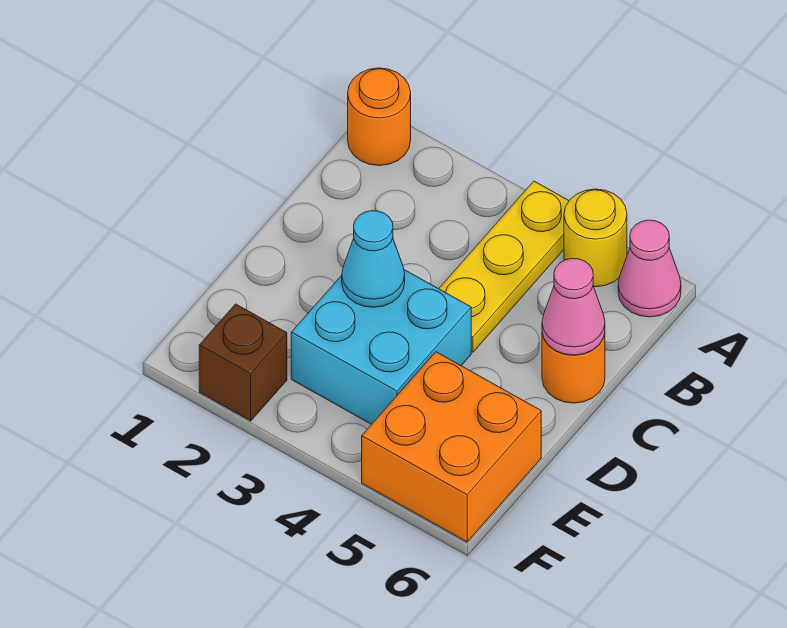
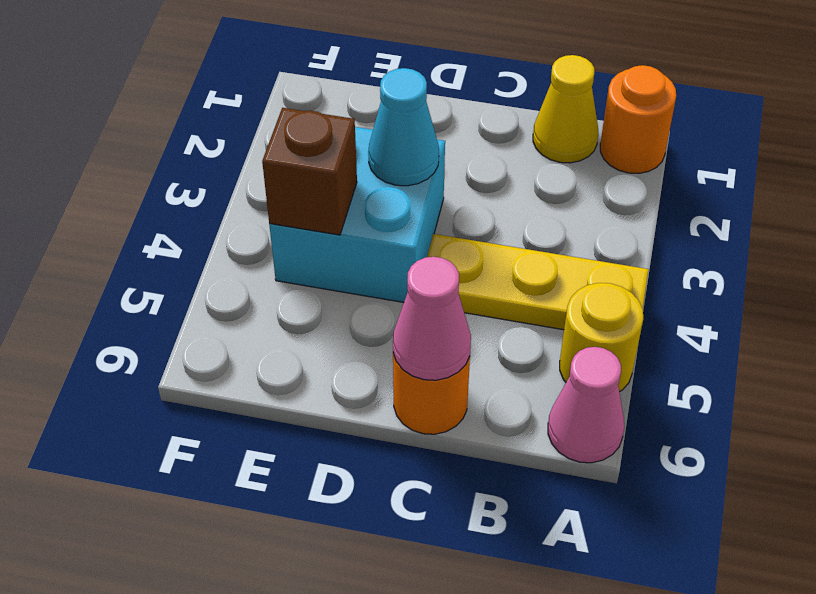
none -> yellow cone B1 level 1
orange brick E5:F6 level 1 -> none
brown brick F2 level 1 -> brown brick E4 level 2

